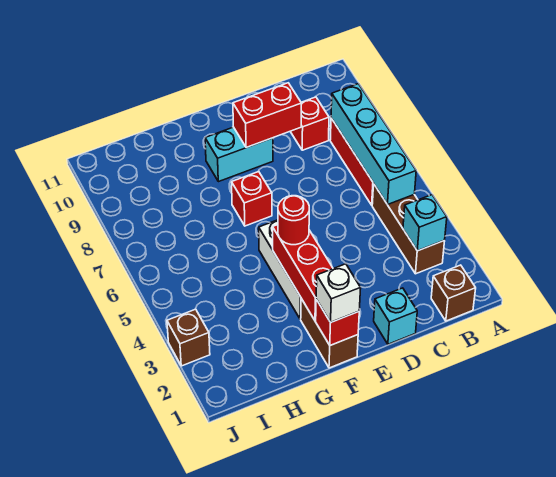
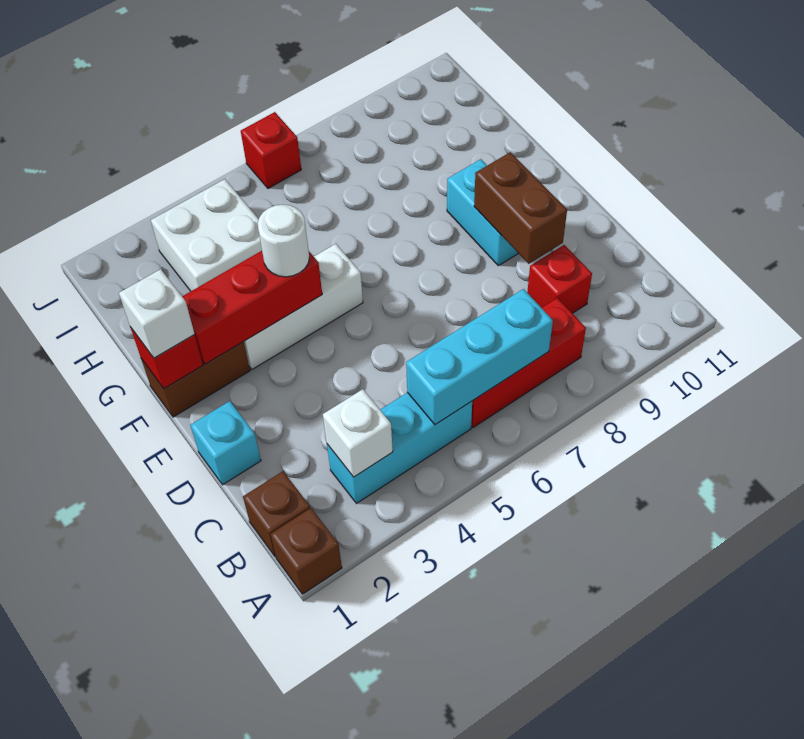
brown brick B3:B5 level 1 -> cyan brick B3:B5 level 1
cyan brick B3 level 2 -> white brick B3 level 2
cyan brick B5:B8 level 2 -> cyan brick B5:B7 level 2
red brick D9:E9 level 2 -> brown brick D9:E9 level 2
red round brick F4 level 3 -> white round brick F4 level 3
red brick F7 level 1 -> red brick J6 level 1
none -> white brick H3:I4 level 1
brown brick J3 level 1 -> brown brick A1 level 1

